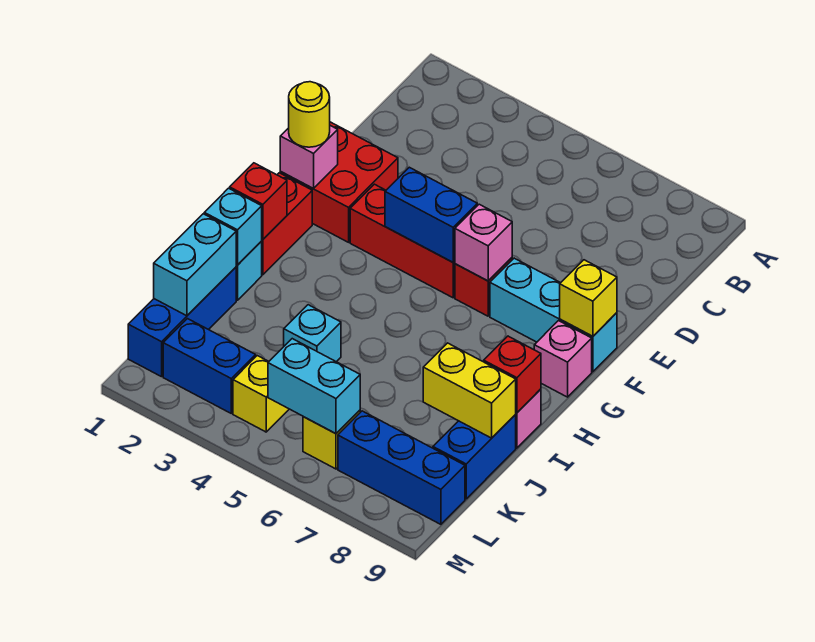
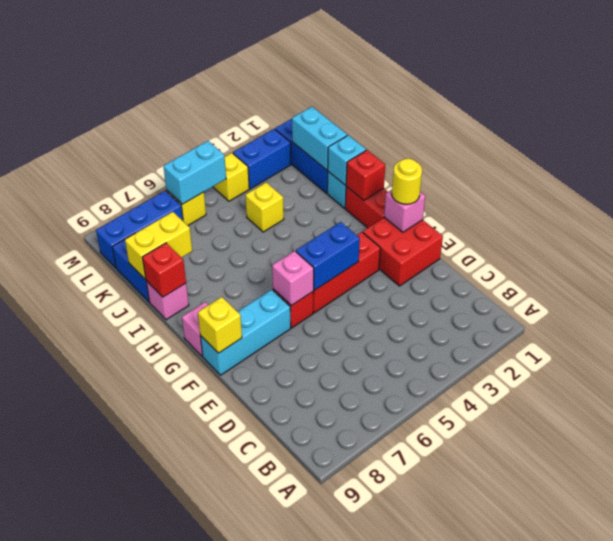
cyan brick J4 level 1 -> yellow brick J4 level 1

